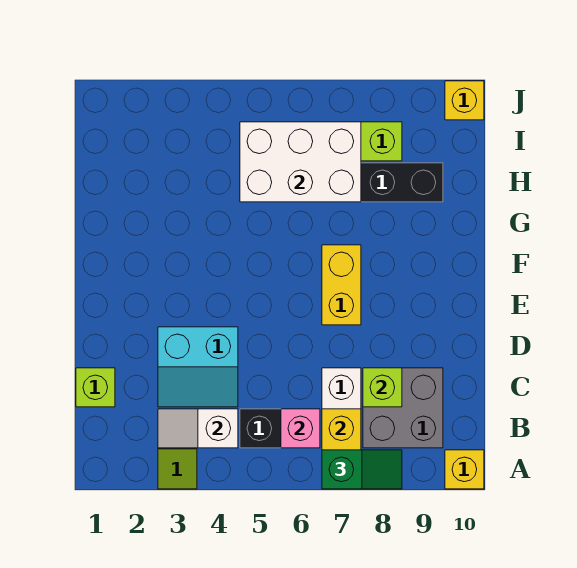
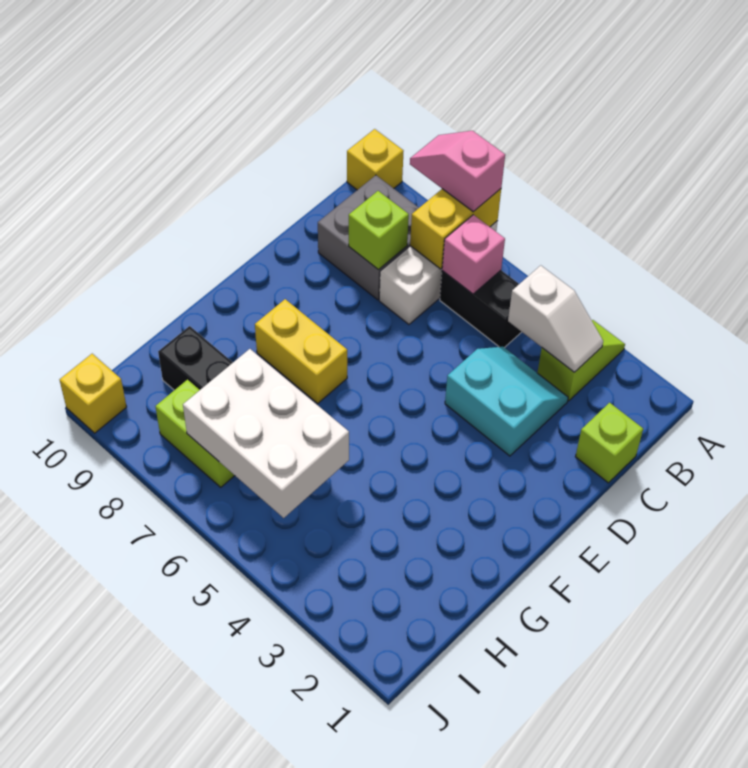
green slope A7:A8 level 3 top 7 -> pink slope A7:A8 level 3 top 7
yellow brick E7:F7 level 1 -> yellow brick F7:F8 level 1

